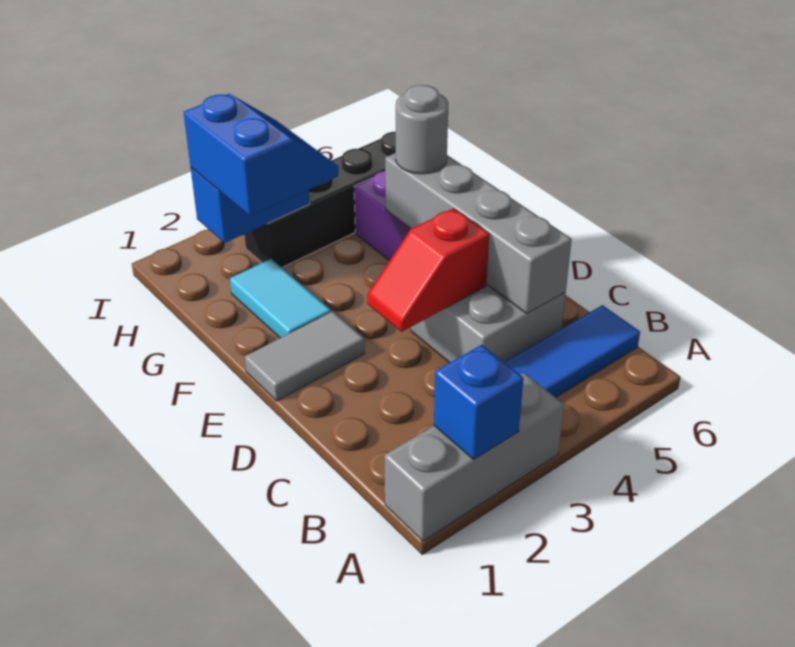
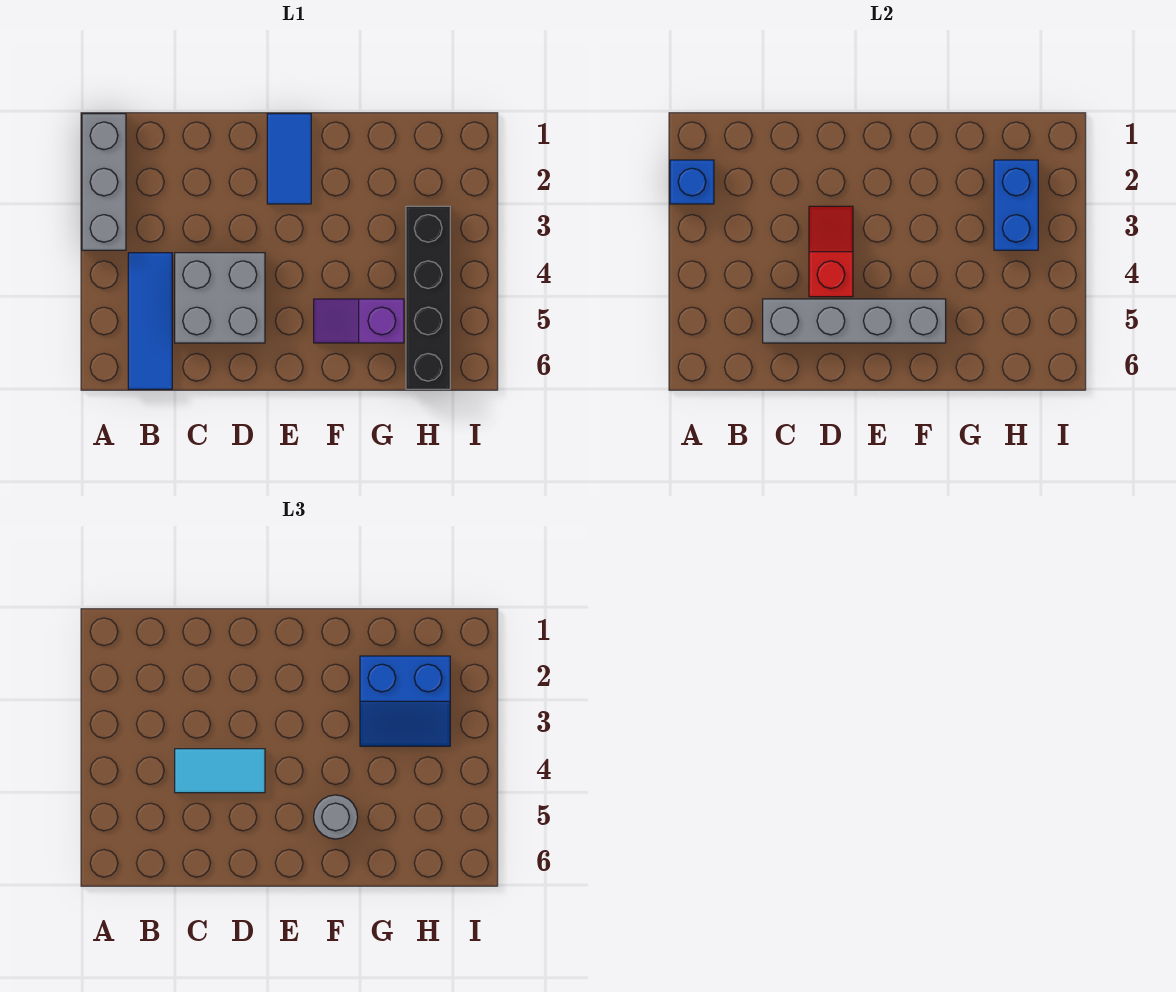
grey tile E1:E2 level 1 -> blue tile E1:E2 level 1
cyan tile F2:G2 level 1 -> cyan tile C4:D4 level 3

